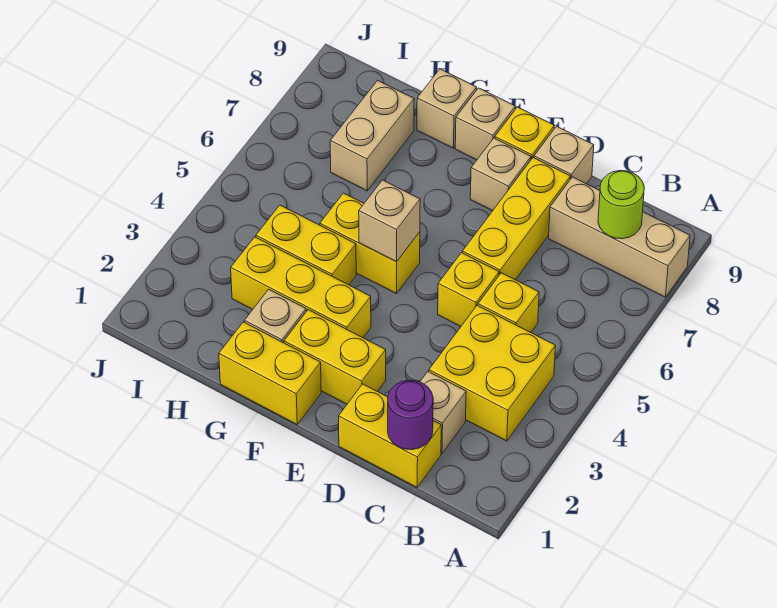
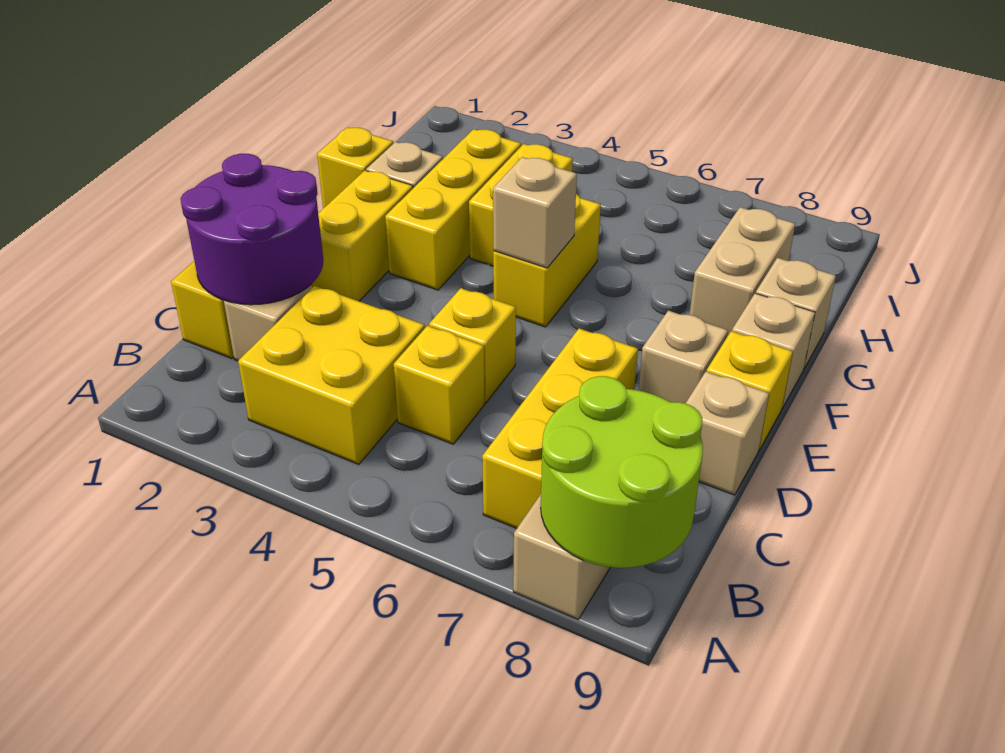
lime round brick B8 level 2 -> lime round brick A8:B9 level 2
purple round brick C1 level 2 -> purple round brick C1:D2 level 2
yellow brick D6:D8 level 1 -> yellow brick B7:D7 level 1
yellow brick F1:G1 level 1 -> yellow brick G1 level 1
tan brick H7:H8 level 1 -> tan brick G8:H8 level 1

